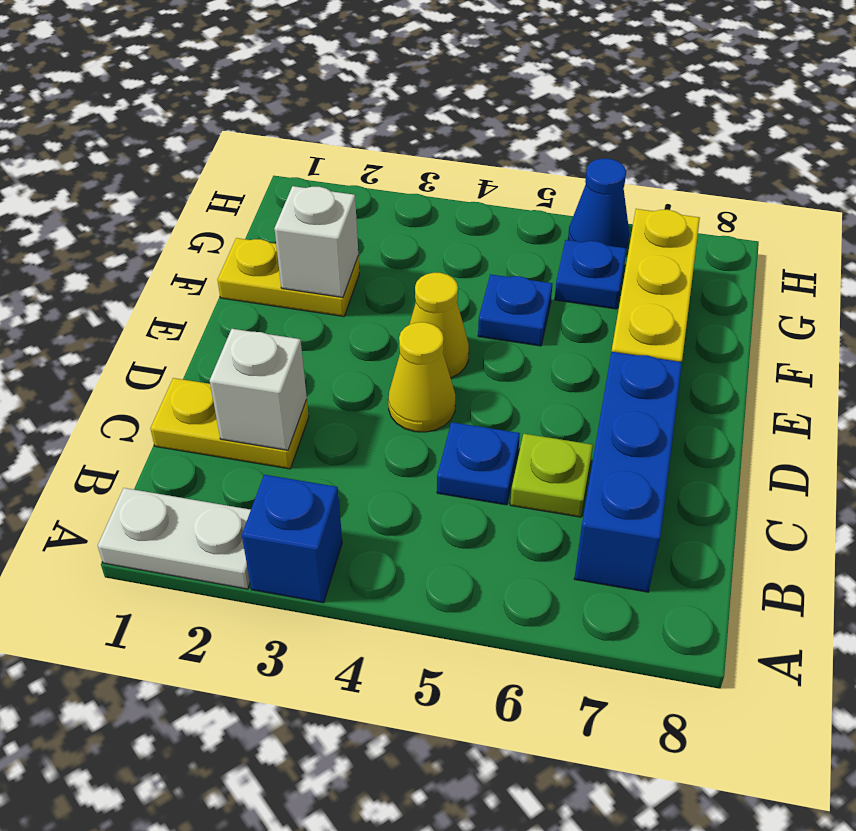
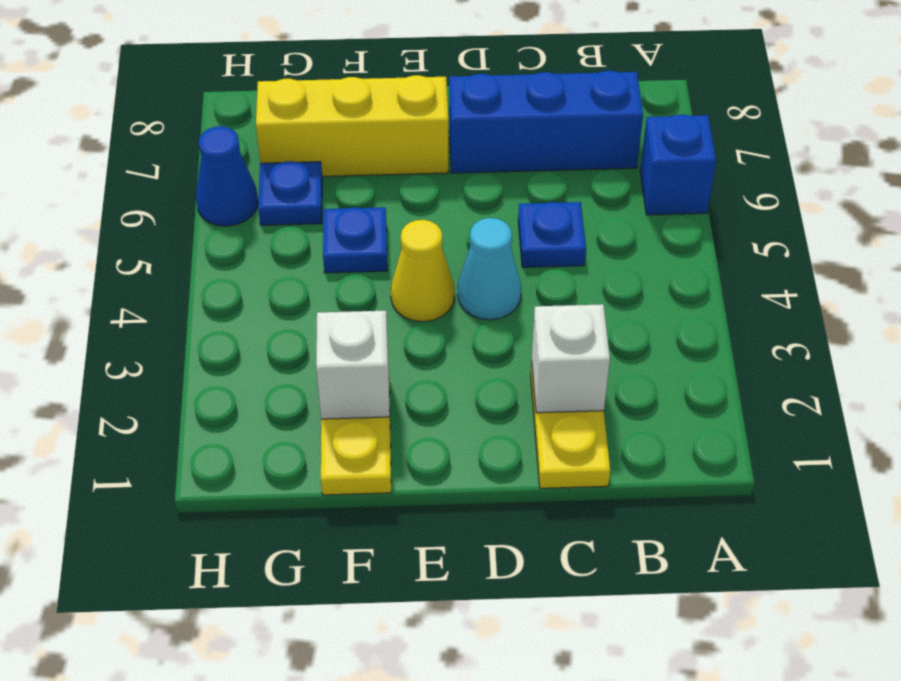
white plate A1:A2 level 1 -> none
blue brick A3 level 1 -> blue brick A6 level 1
lime plate C6 level 1 -> none
yellow cone D4 level 1 -> cyan cone D4 level 1

